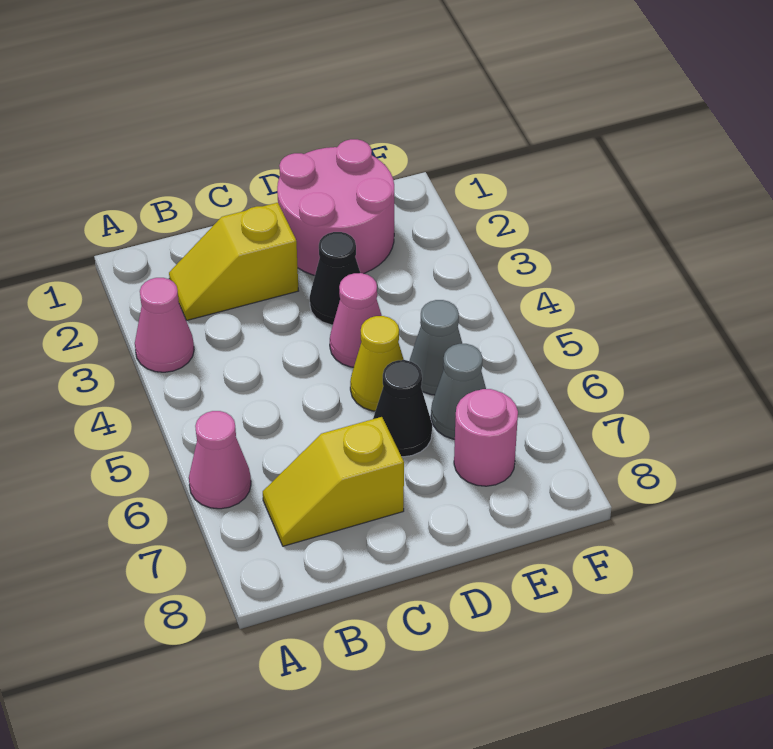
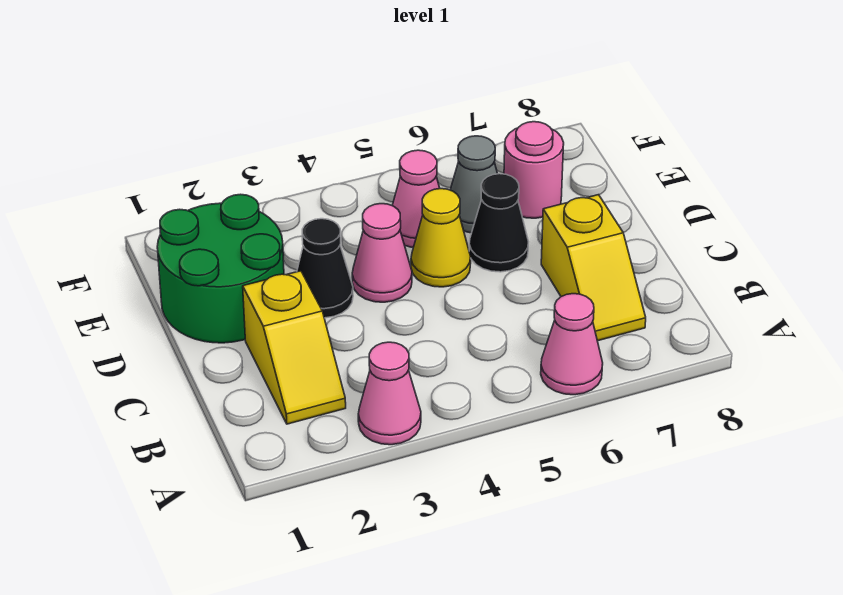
pink round brick D1:E2 level 1 -> green round brick D1:E2 level 1
grey cone E5 level 1 -> pink cone E5 level 1

